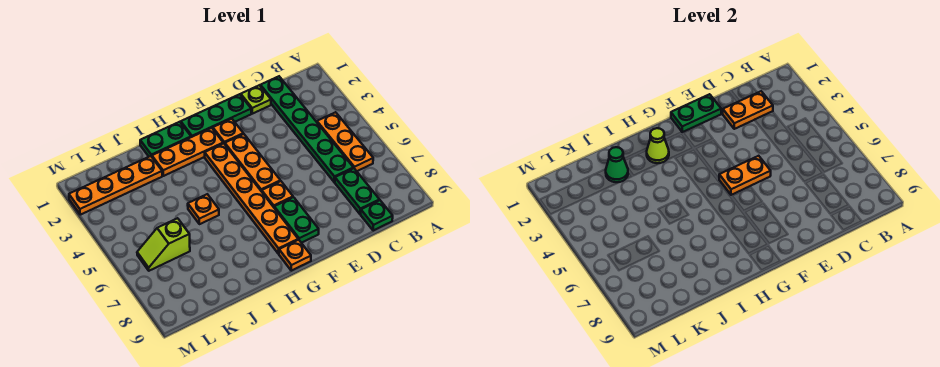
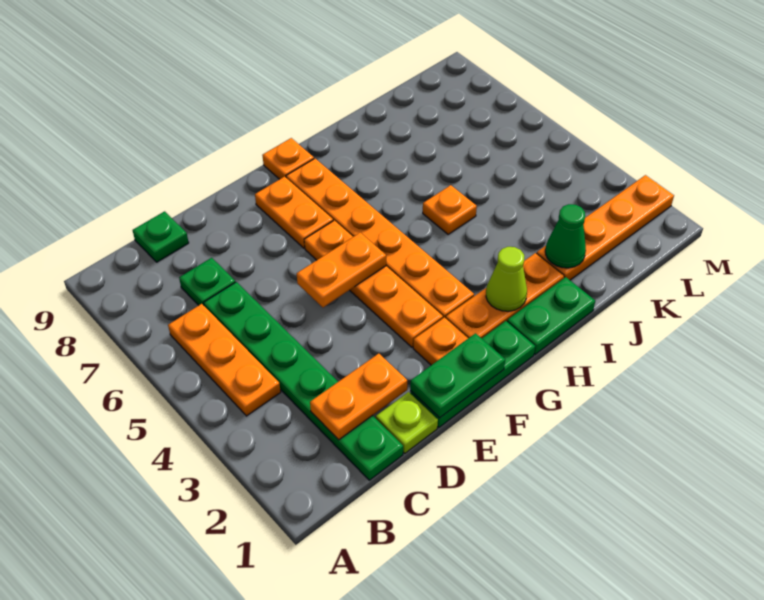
green plate C7:C8 level 1 -> green plate C7 level 1
green plate F7:F8 level 1 -> orange plate F7:F8 level 1
lime slope K6:L6 level 1 top K -> none

